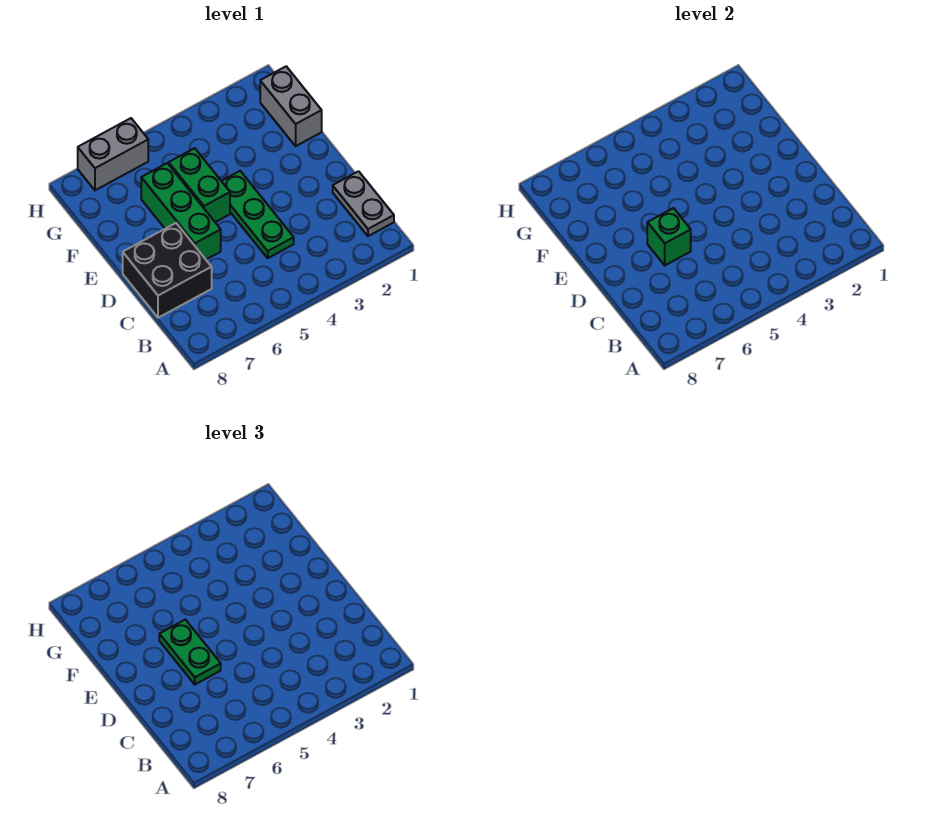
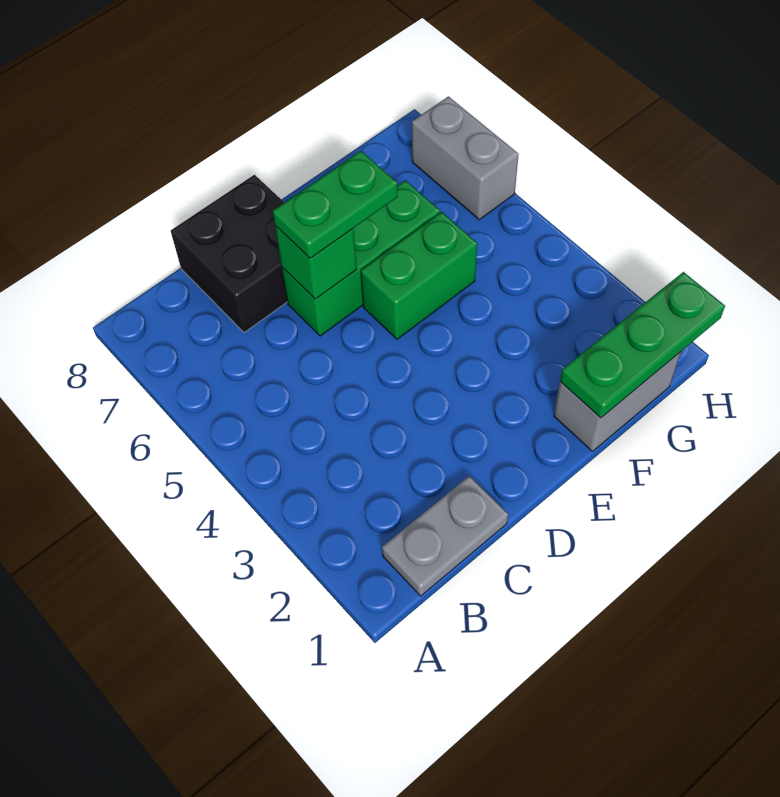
green plate C4:E4 level 1 -> green plate F1:H1 level 2

